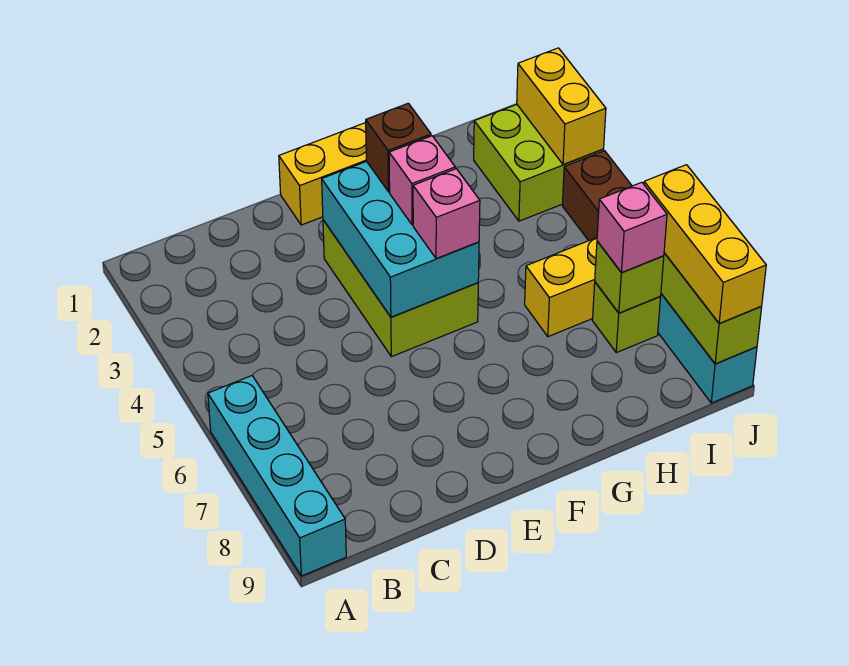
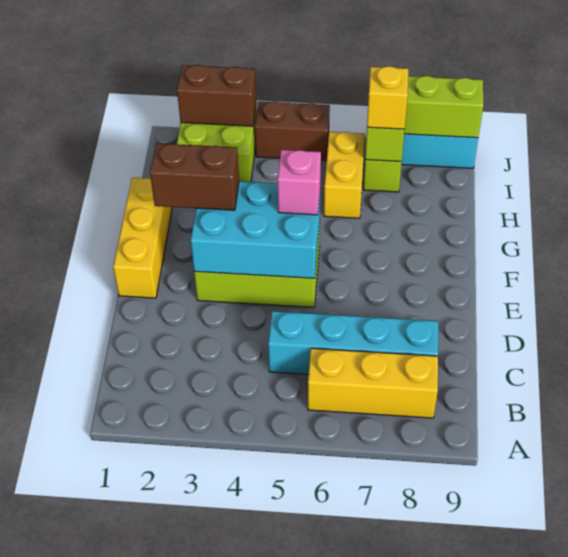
cyan brick A6:A9 level 1 -> cyan brick C5:C8 level 1
brown brick F3 level 3 -> brown brick F2:F3 level 3
pink brick F4 level 3 -> none
pink brick I7 level 3 -> yellow brick I7 level 3
yellow brick J2:J3 level 2 -> brown brick J2:J3 level 2
yellow brick J7:J9 level 3 -> yellow brick B6:B8 level 1

